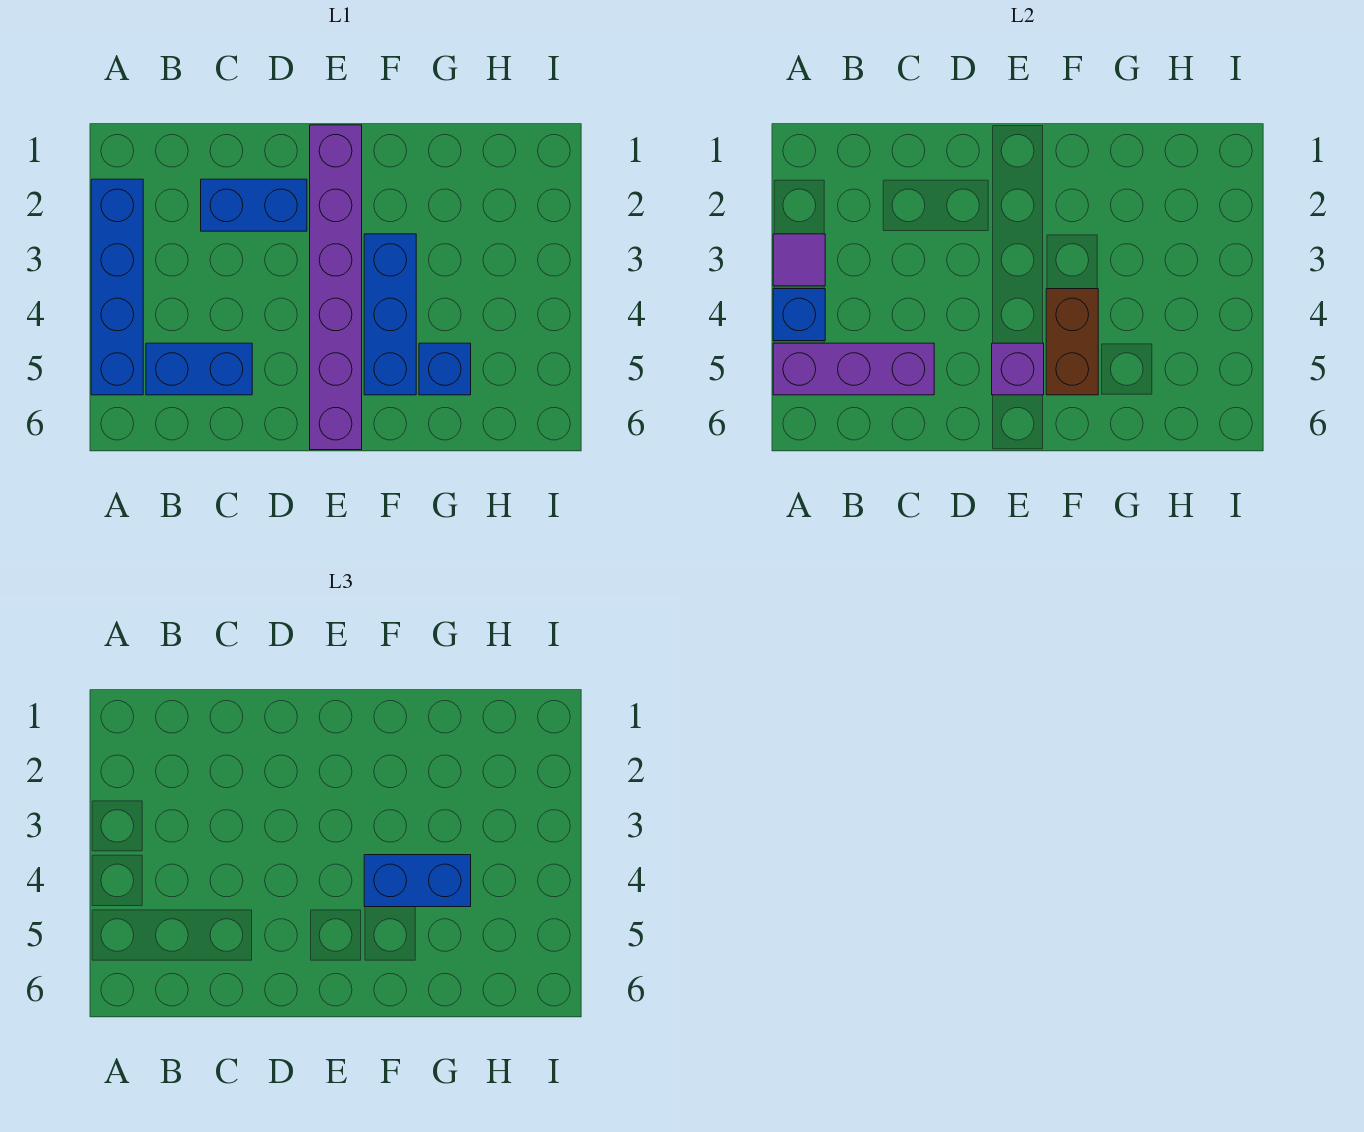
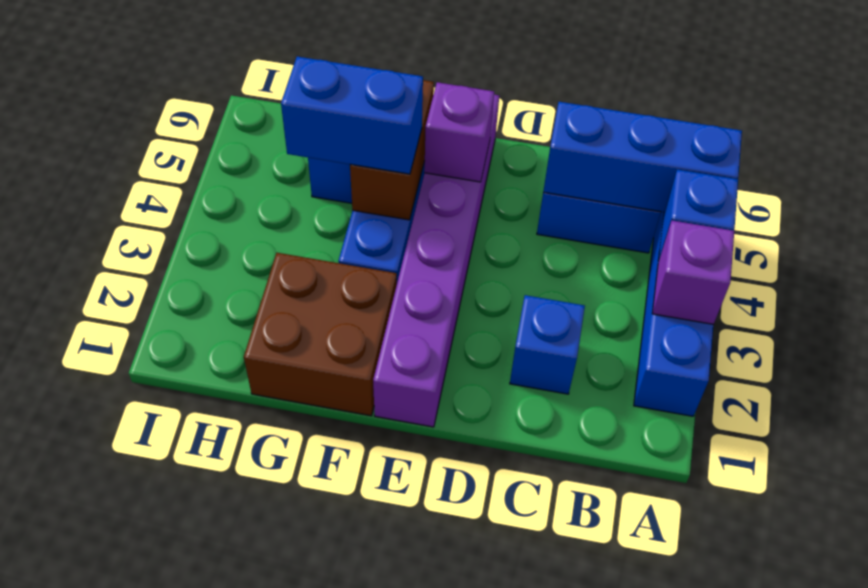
purple tile A3 level 2 -> purple brick A3 level 2
purple brick A5:C5 level 2 -> blue brick A5:C5 level 2
blue brick C2:D2 level 1 -> blue brick C2 level 1
none -> brown brick F1:G2 level 1

